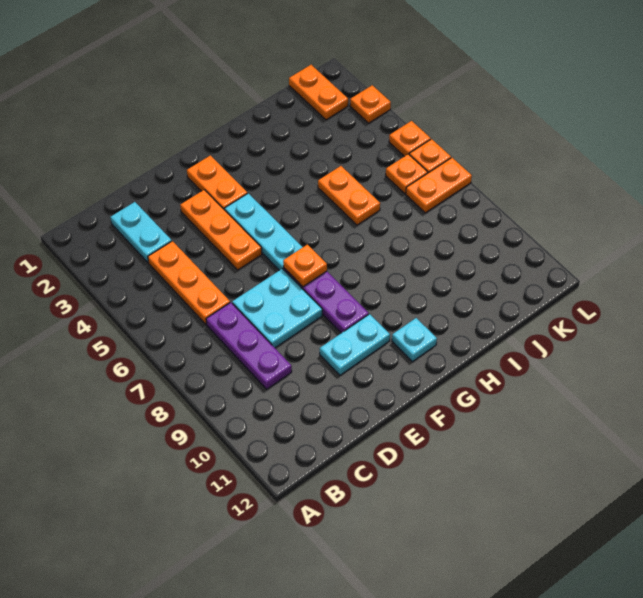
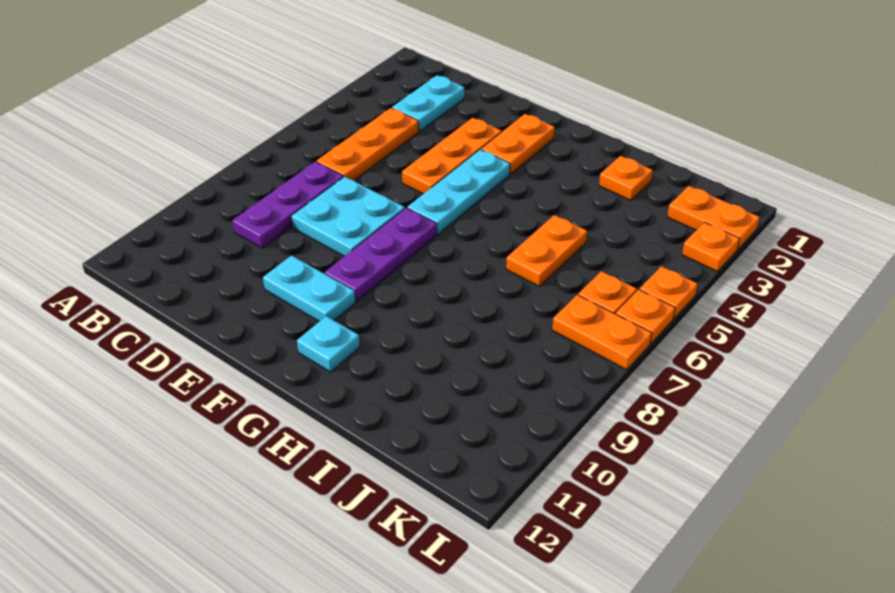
orange plate F7 level 2 -> orange plate I2 level 1
orange plate K1:K2 level 1 -> orange plate K2:L2 level 1

